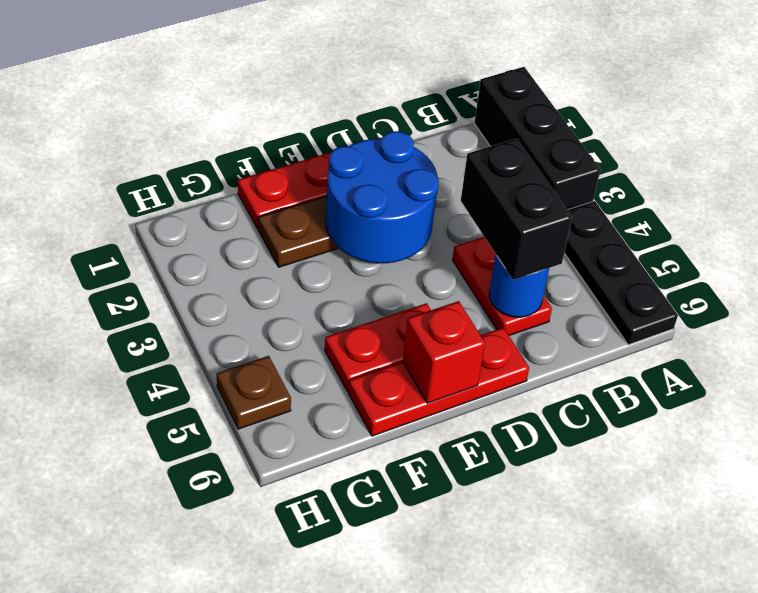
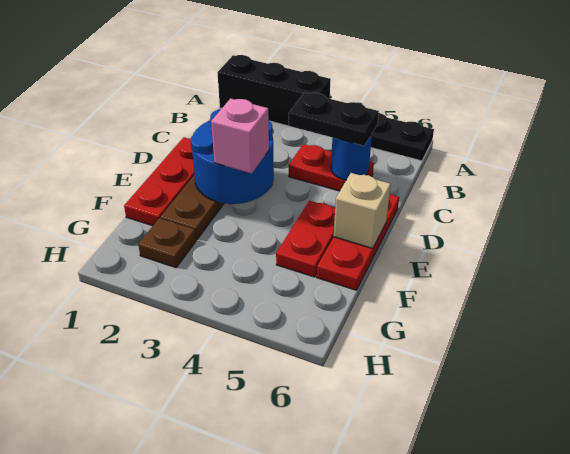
black brick C4:C5 level 3 -> black plate C4:C5 level 3
none -> pink brick E3 level 3
red brick E6 level 2 -> tan brick E6 level 2
brown plate H5 level 1 -> brown plate G2 level 1

